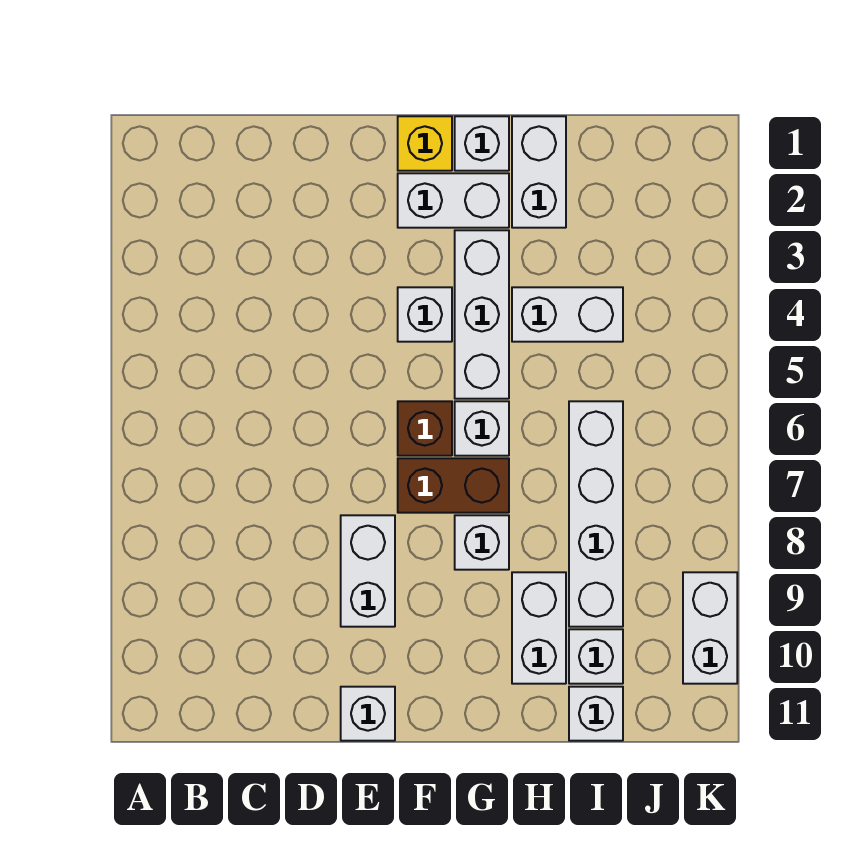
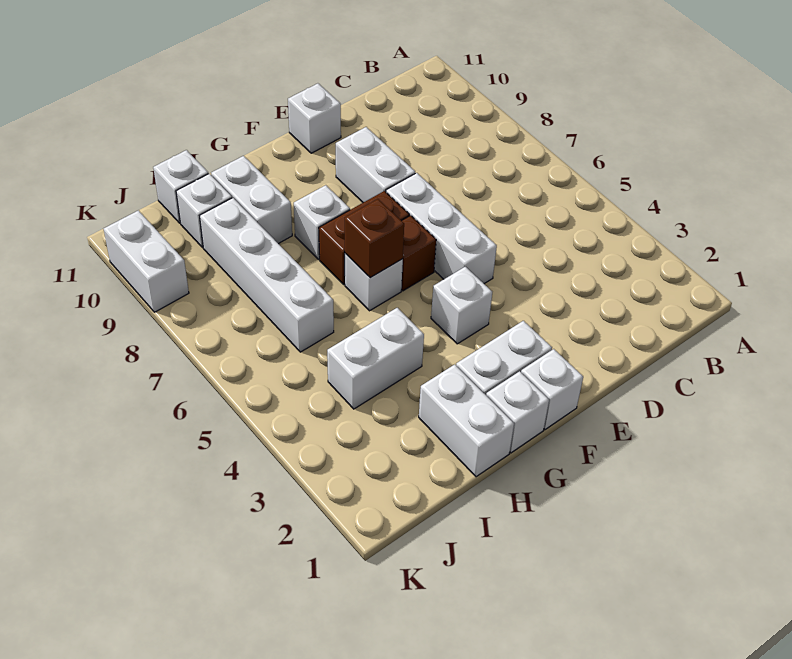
yellow brick F1 level 1 -> white brick F1 level 1
white brick G3:G5 level 1 -> white brick E5:E7 level 1
none -> brown brick G6 level 2

